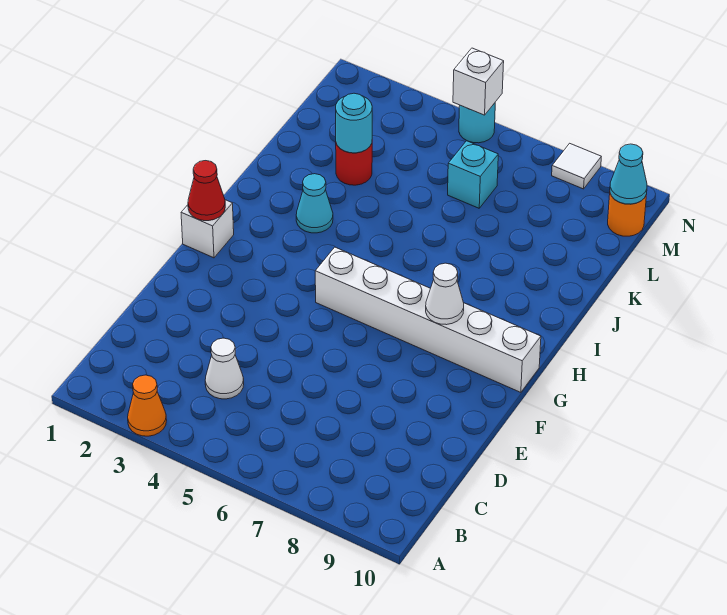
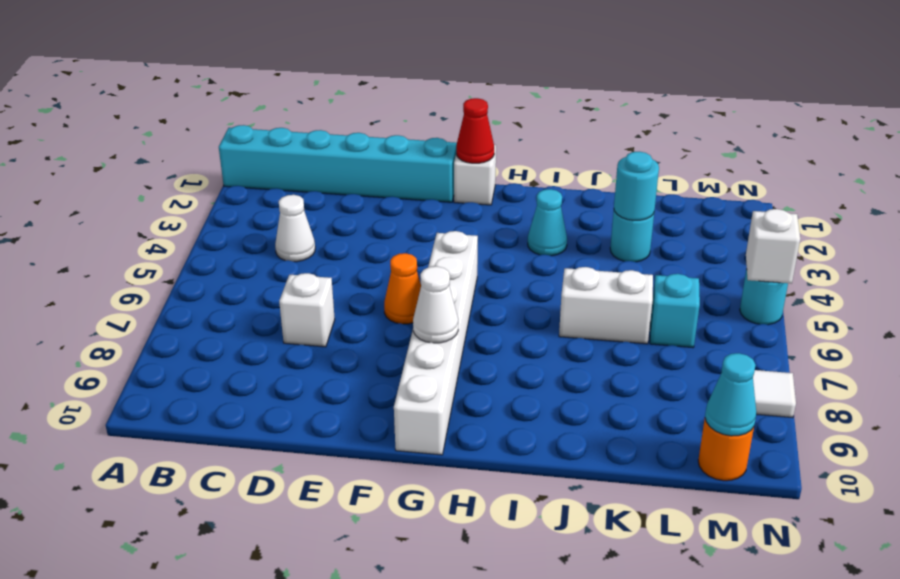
none -> cyan brick A1:F1 level 1
orange cone A3 level 1 -> orange cone F6 level 1
none -> white brick D7 level 1
none -> white brick J6:K6 level 1
red round brick K3 level 1 -> cyan round brick K3 level 1

